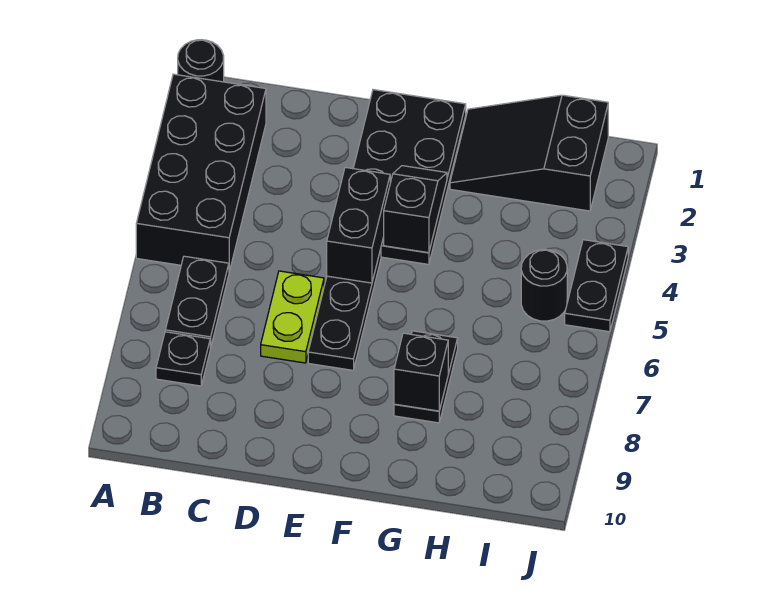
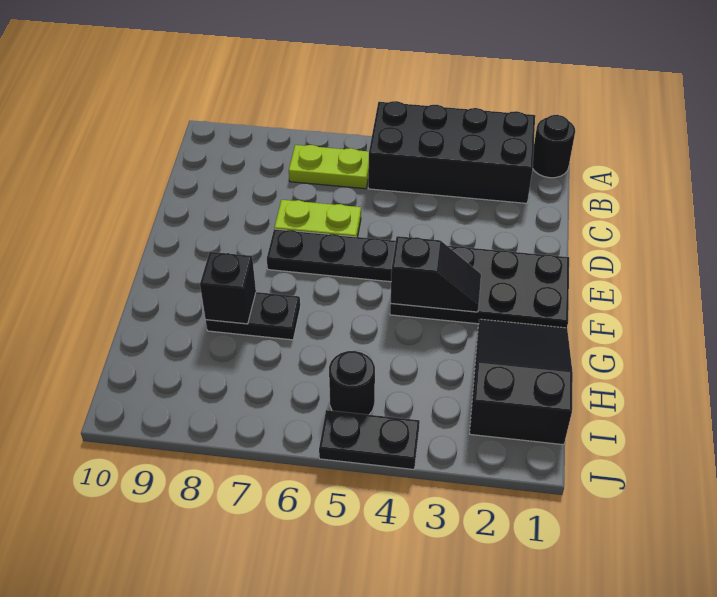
black plate B6:B7 level 1 -> lime plate B6:B7 level 1
black plate B8 level 1 -> none
black brick E4:E5 level 2 -> none

